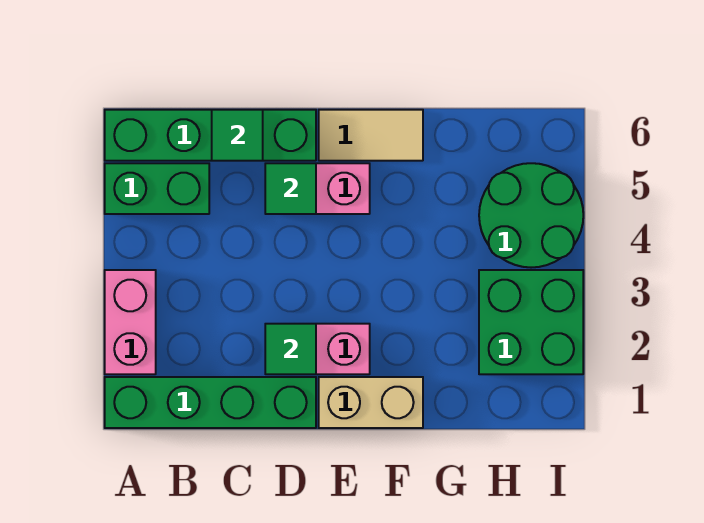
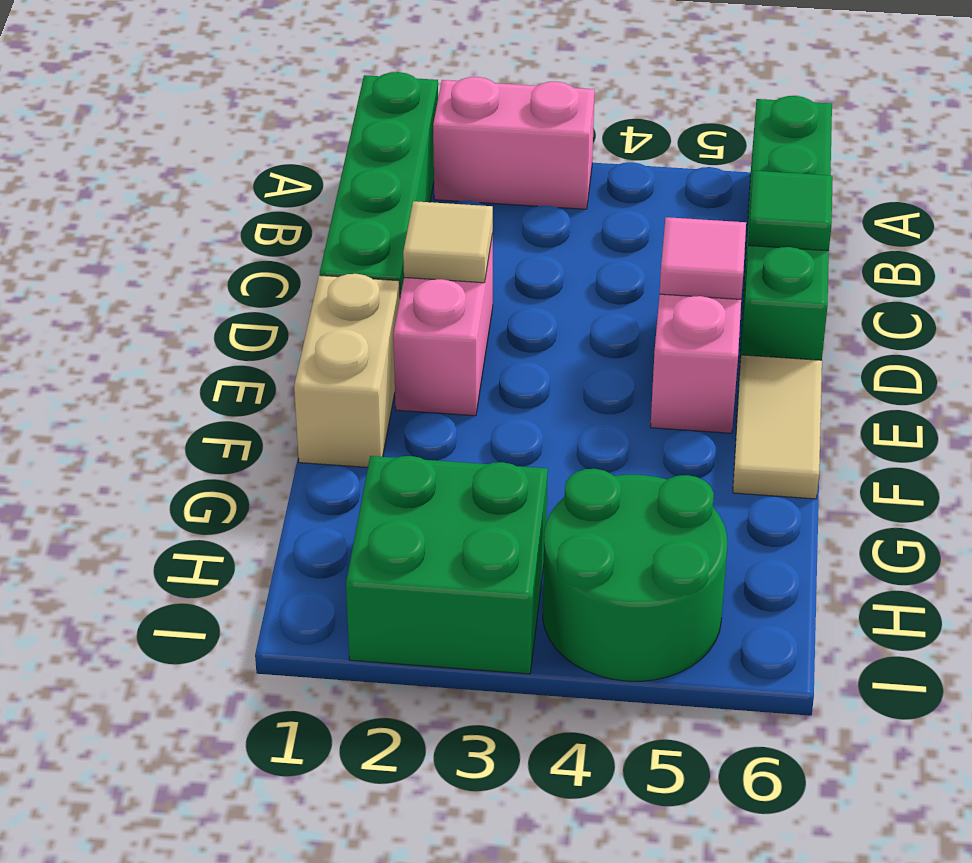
green brick A5:B5 level 1 -> none
green tile D2 level 2 -> tan tile D2 level 2
green tile D5 level 2 -> pink tile D5 level 2

